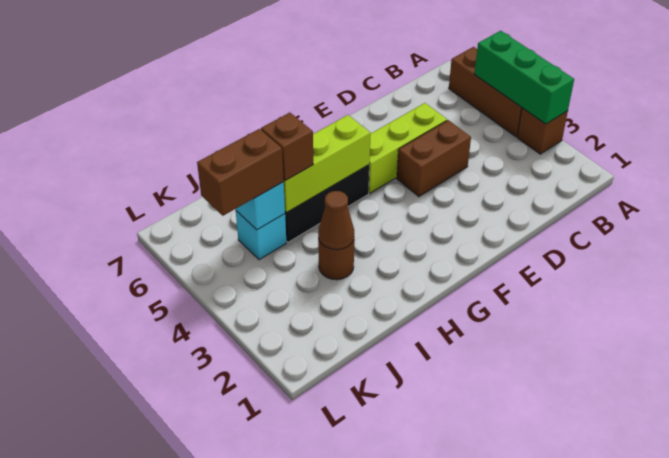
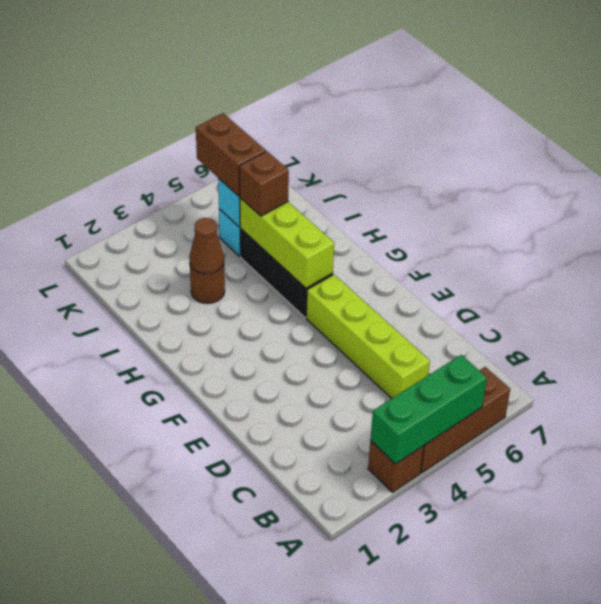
brown brick D4:E4 level 1 -> none
lime brick D5:F5 level 1 -> lime brick C5:F5 level 1

